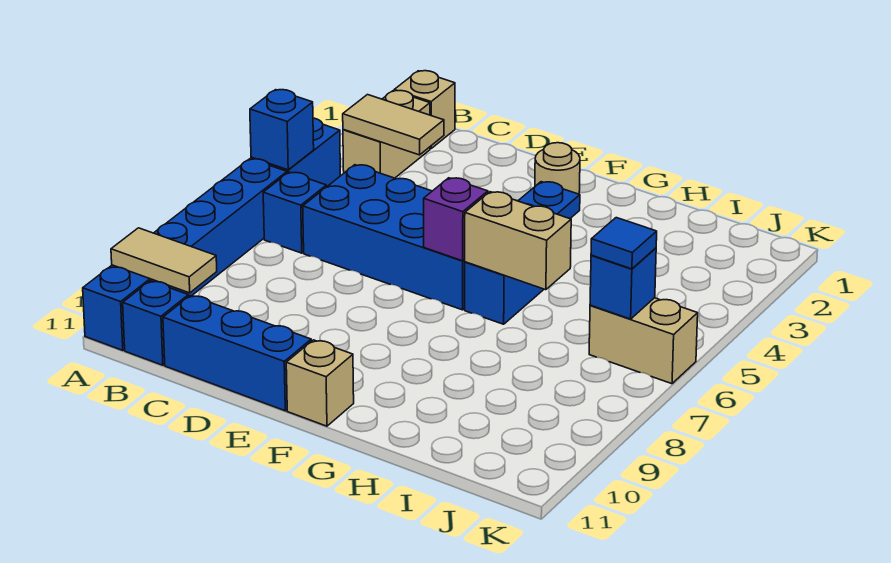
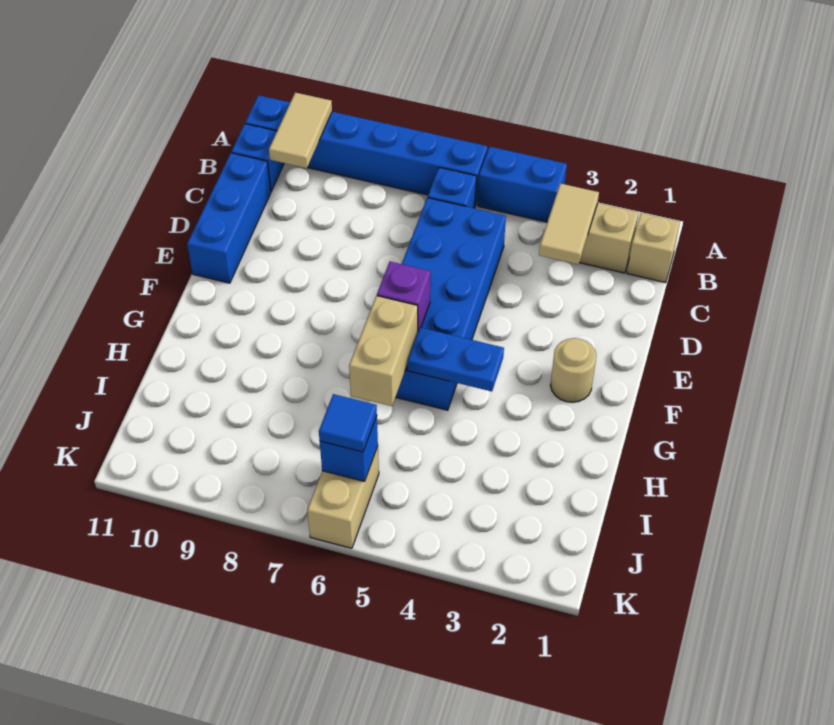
blue brick A5 level 2 -> none
tan brick F11 level 1 -> none

